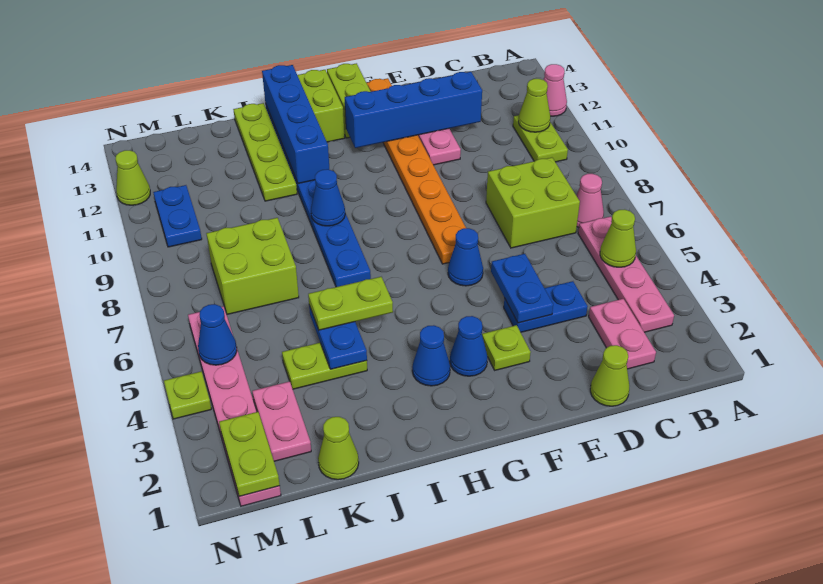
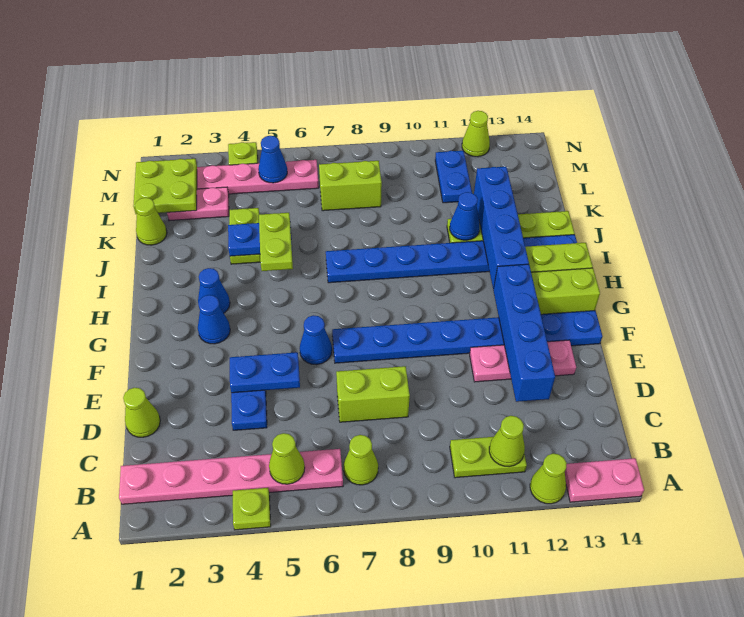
pink cone A12 level 1 -> lime cone A12 level 1
pink plate B3:B6 level 1 -> pink plate B1:B6 level 1
pink cone B7 level 1 -> lime cone B7 level 1
pink plate C2:C3 level 1 -> pink plate A13:A14 level 1
lime brick C7:D8 level 1 -> lime brick D7:D8 level 1
lime plate F3 level 1 -> lime plate A4 level 1
orange plate F7:F14 level 1 -> blue plate F7:F14 level 1
blue cone I9 level 2 -> blue cone J11 level 2
blue brick I11:I14 level 2 -> blue brick H12:K12 level 2
lime brick K7:L8 level 1 -> lime brick L7:L8 level 1
lime plate M1:M2 level 2 -> lime plate L1:M2 level 2
blue plate M10:M11 level 1 -> blue plate L11:M11 level 1

